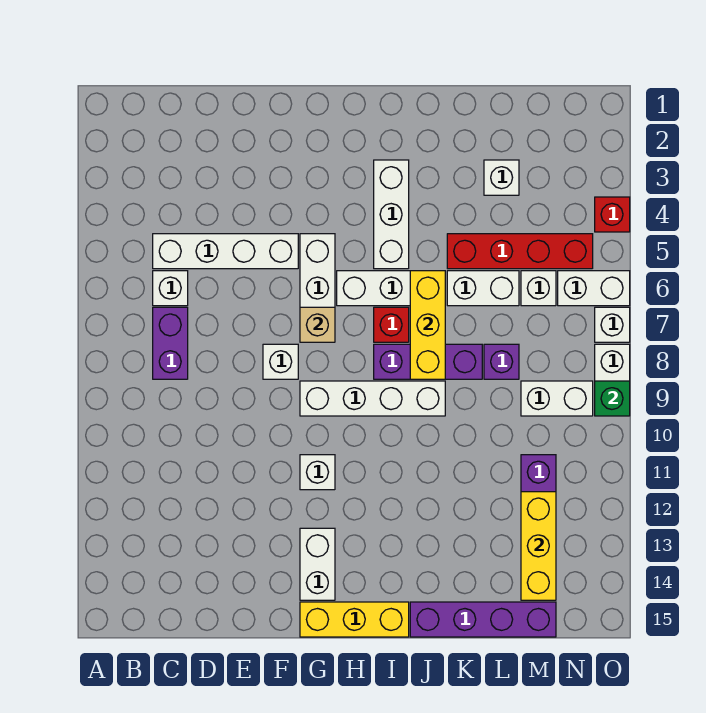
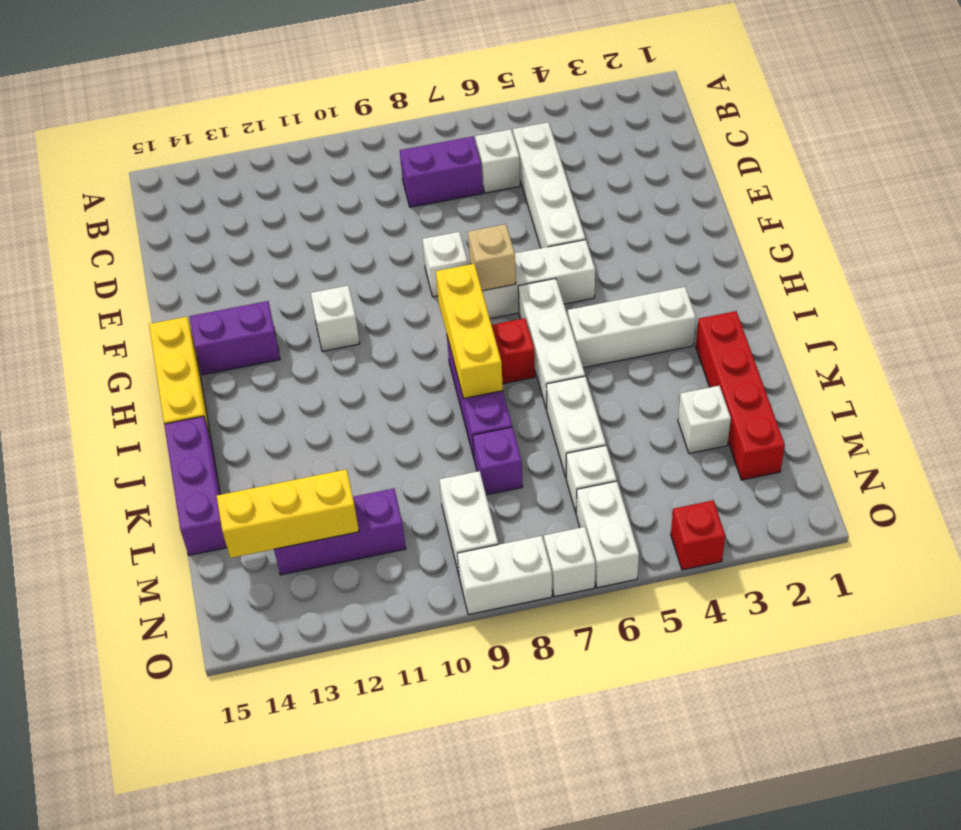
white brick G9:J9 level 1 -> none
white brick G13:G14 level 1 -> purple brick G13:G14 level 1
yellow brick J6:J8 level 2 -> yellow brick H8:J8 level 2
purple brick J15:M15 level 1 -> purple brick J15:L15 level 1
red brick K5:N5 level 1 -> red brick J2:M2 level 1
green brick O9 level 2 -> none

